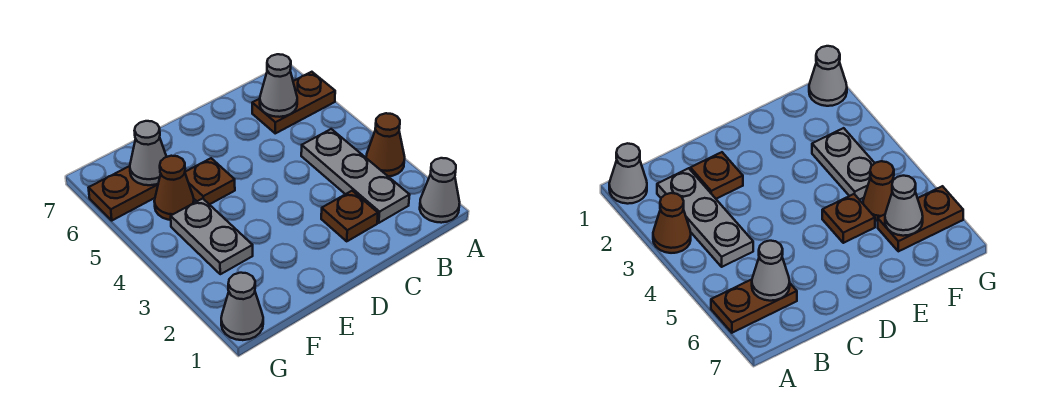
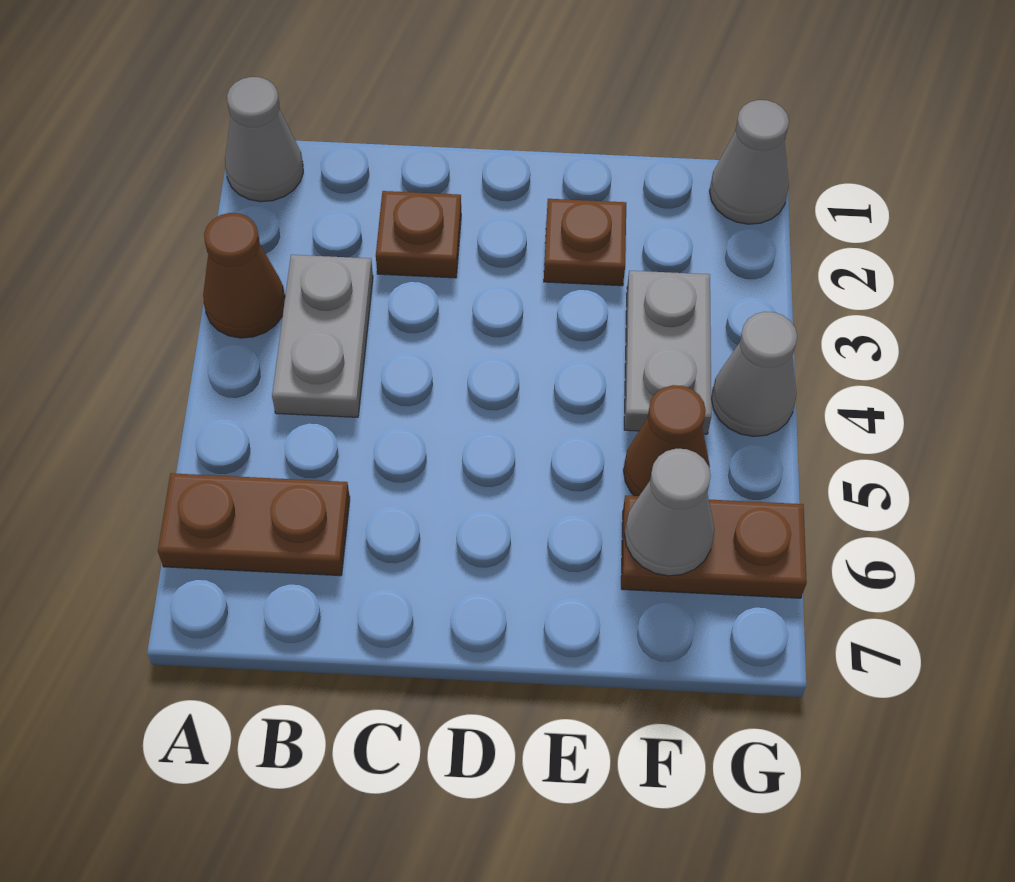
grey plate B2:B4 level 1 -> grey plate B3:B4 level 1
grey cone B6 level 2 -> grey cone G4 level 1
brown plate E5 level 1 -> brown plate E2 level 1

